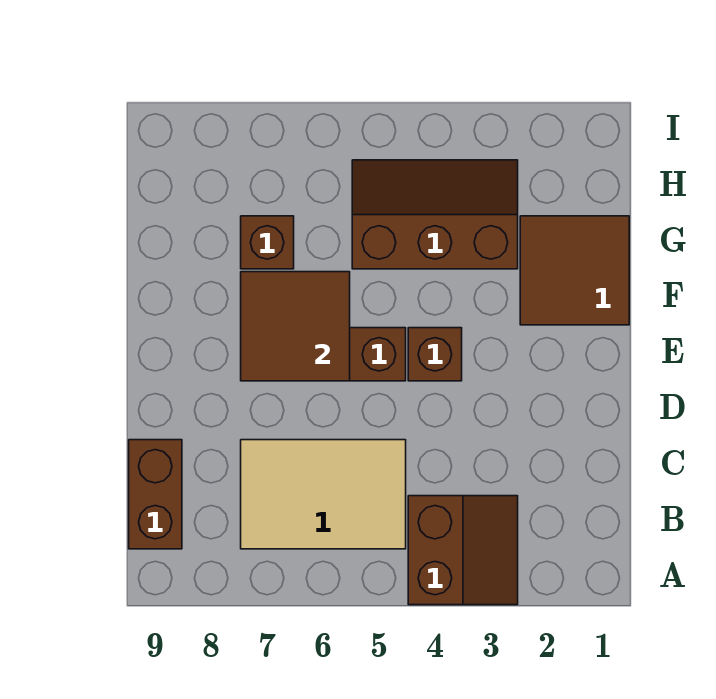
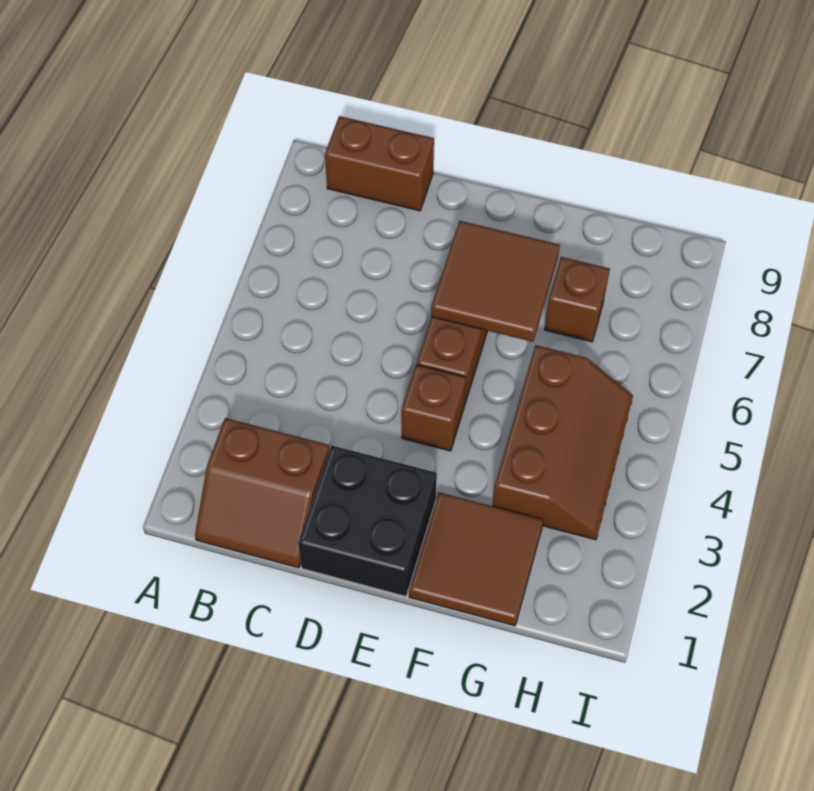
brown slope A3:B4 level 1 top 4 -> brown slope B1:C2 level 1 top 2
tan tile B5:C7 level 1 -> none
none -> black brick D1:E2 level 1

